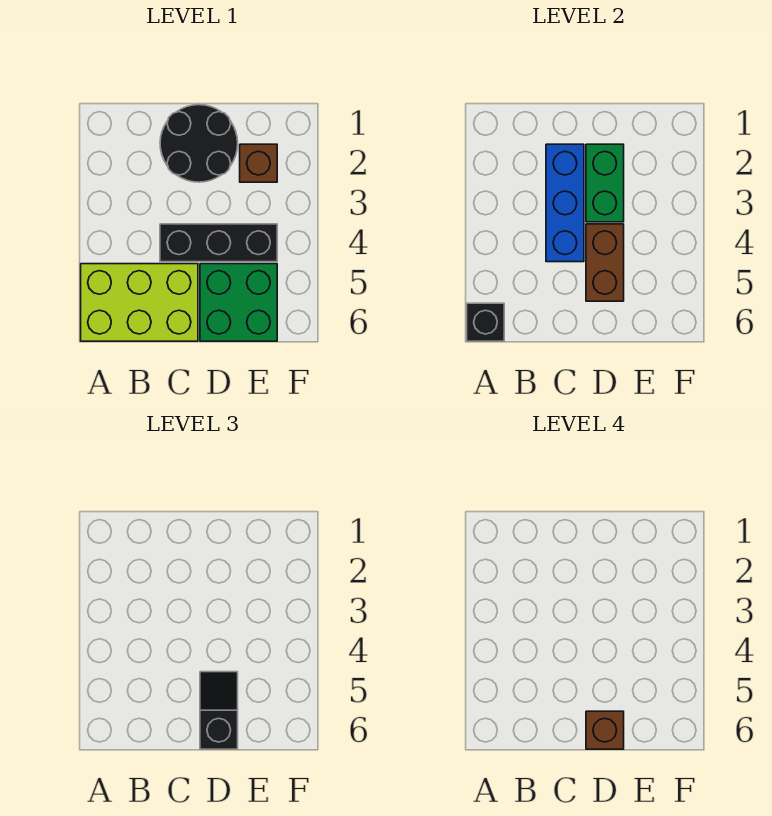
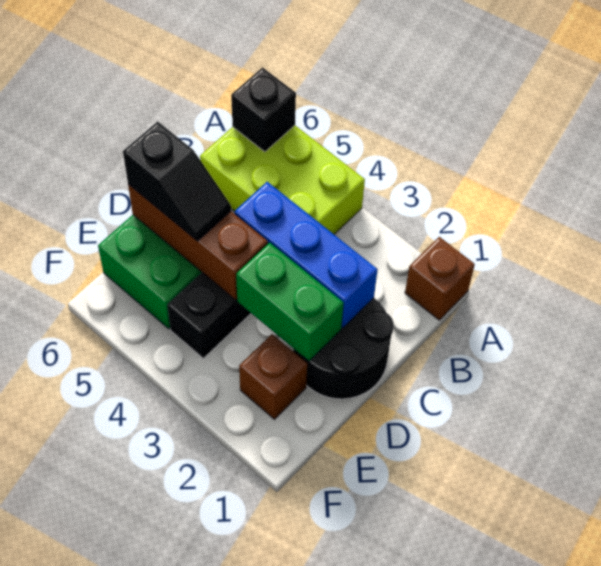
lime brick A5:C6 level 1 -> lime brick A4:B6 level 1
brown brick D4:D5 level 2 -> brown brick D4:D6 level 2
brown brick D6 level 4 -> brown brick A1 level 1

